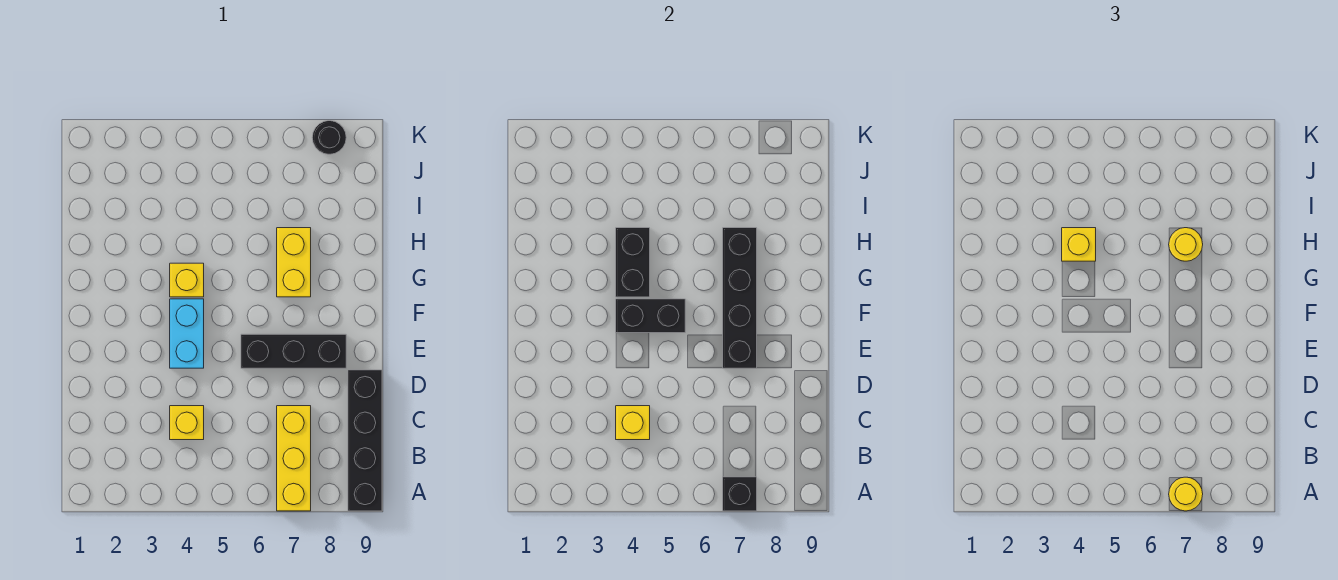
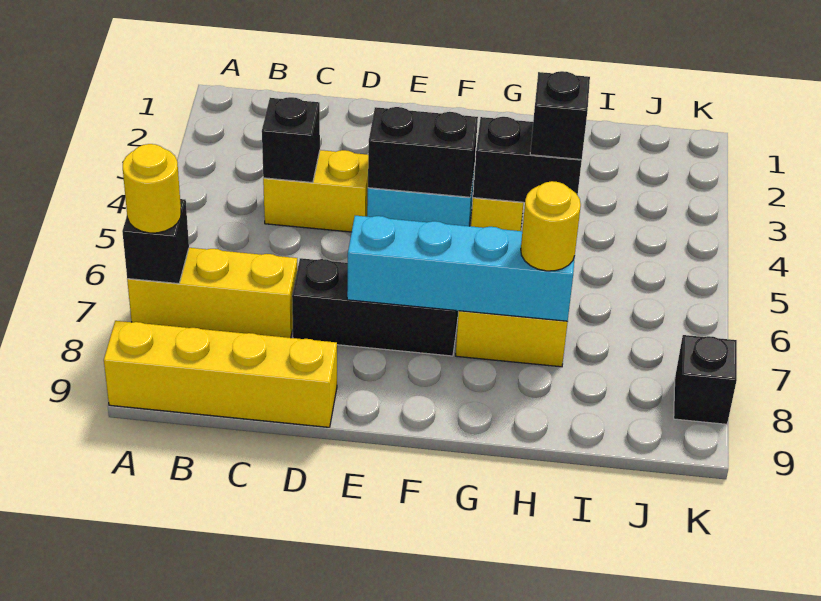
black brick A9:D9 level 1 -> yellow brick A9:D9 level 1
yellow brick C4 level 1 -> yellow brick C4:D4 level 1
yellow brick C4 level 2 -> black brick C4 level 2
black brick E6:E8 level 1 -> black brick D7:F7 level 1
black brick E7:H7 level 2 -> cyan brick E7:H7 level 2
black brick F4:F5 level 2 -> black brick E4:F4 level 2
yellow brick H4 level 3 -> black brick H4 level 3
black round brick K8 level 1 -> black brick K8 level 1

